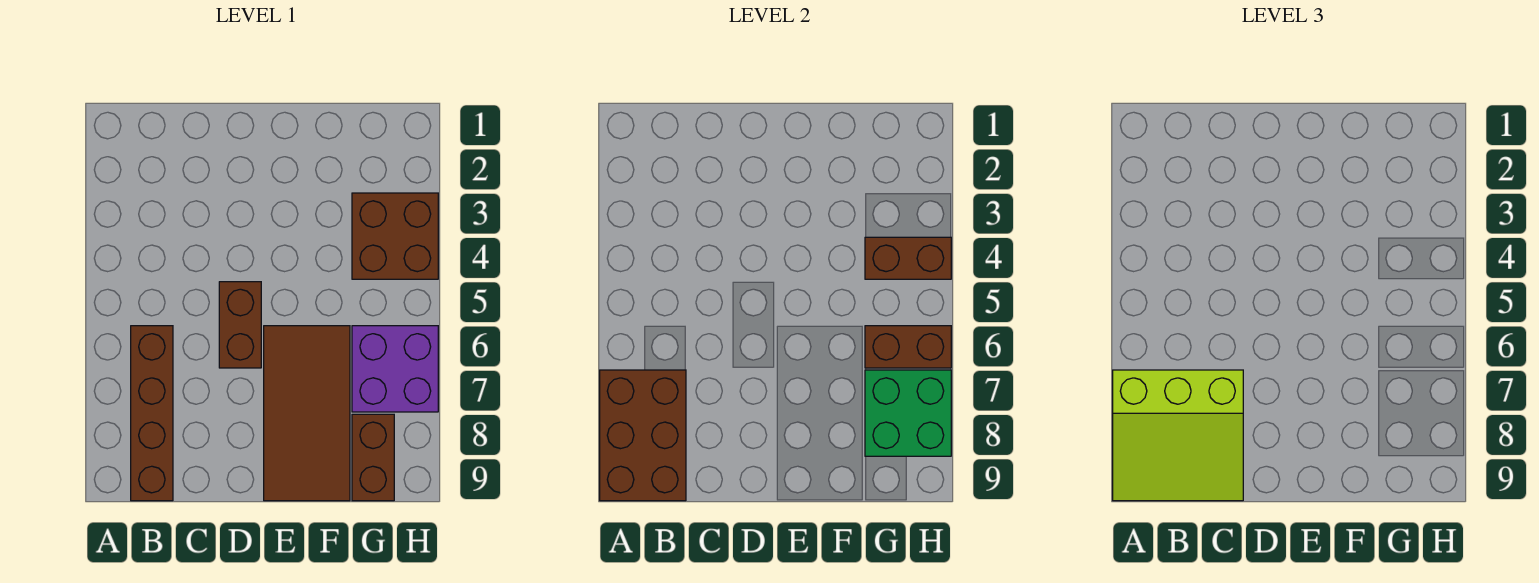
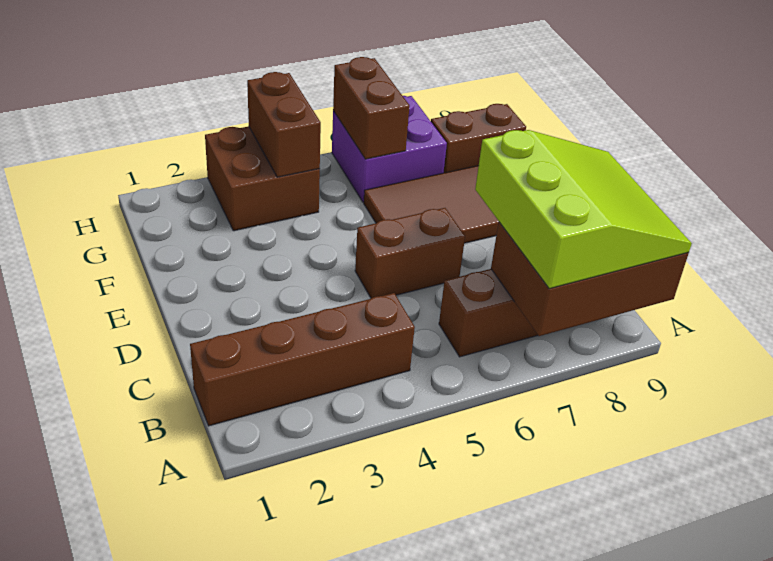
none -> brown brick B1:B4 level 1
green brick G7:H8 level 2 -> none

